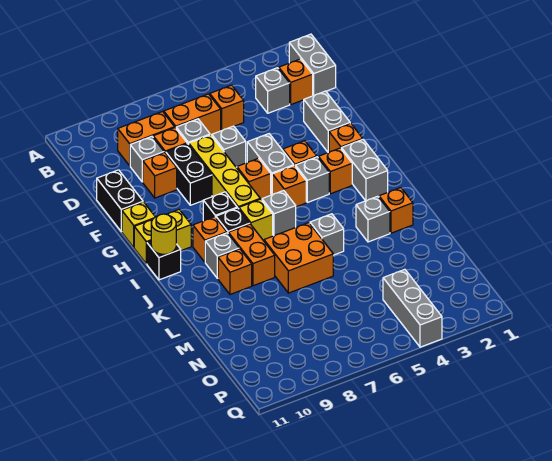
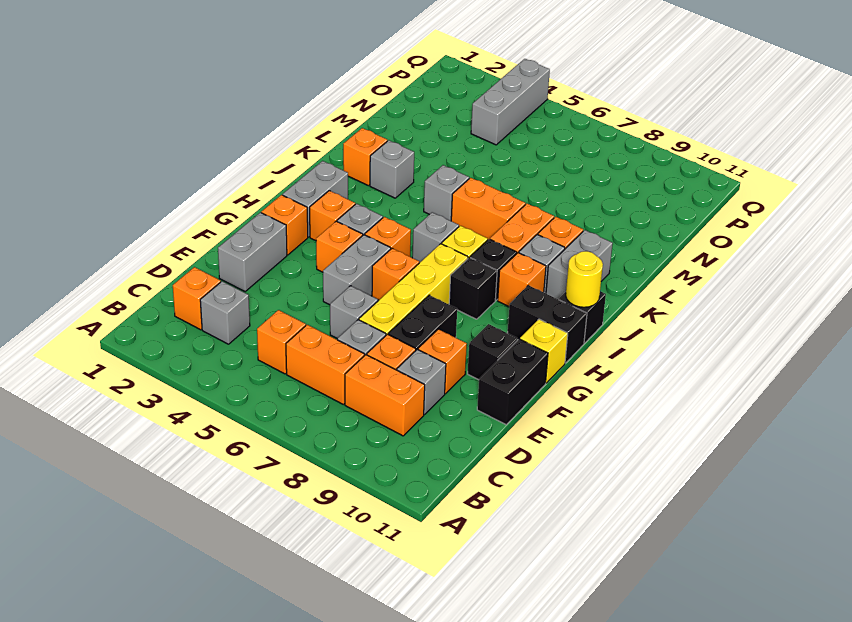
grey brick B1:C1 level 1 -> grey brick J10:K10 level 1
none -> black brick F10 level 1
yellow brick H10:H11 level 1 -> black brick H10:H11 level 1
orange brick K6:L7 level 1 -> orange brick K6:K7 level 1

